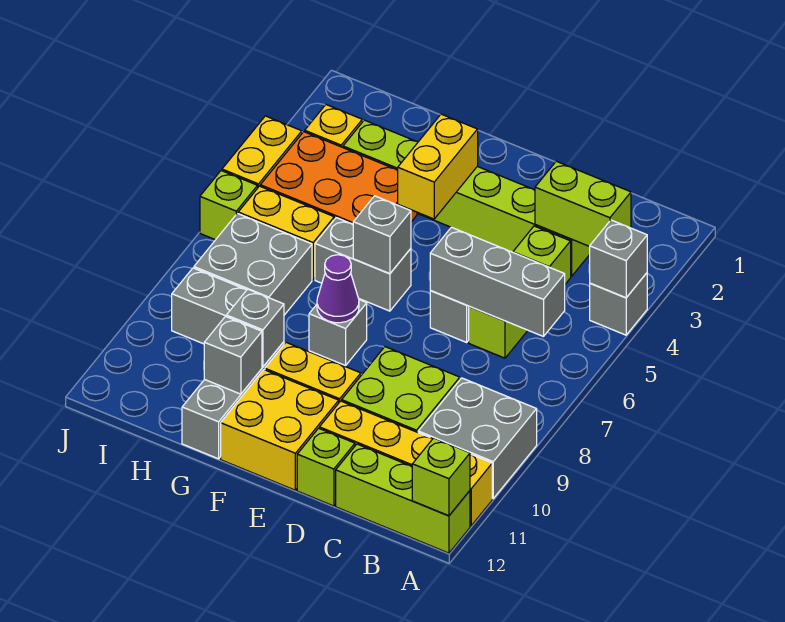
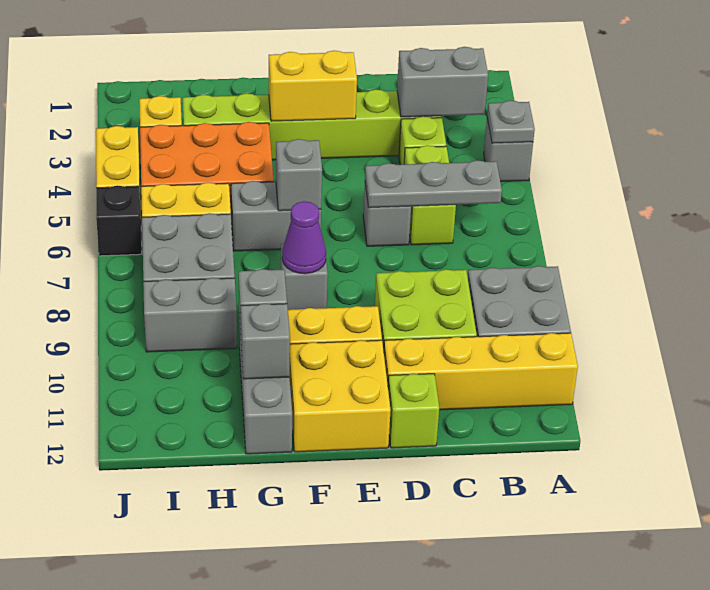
grey brick A4 level 2 -> grey plate A4 level 2
lime brick A12:C12 level 1 -> none
lime brick A12 level 2 -> none
lime brick B3:C3 level 2 -> grey brick B3:C3 level 2
grey brick B6:D6 level 2 -> grey plate B6:D6 level 2
yellow brick F3:F4 level 2 -> yellow brick E3:F3 level 2
lime brick J6 level 1 -> black brick J6 level 1

